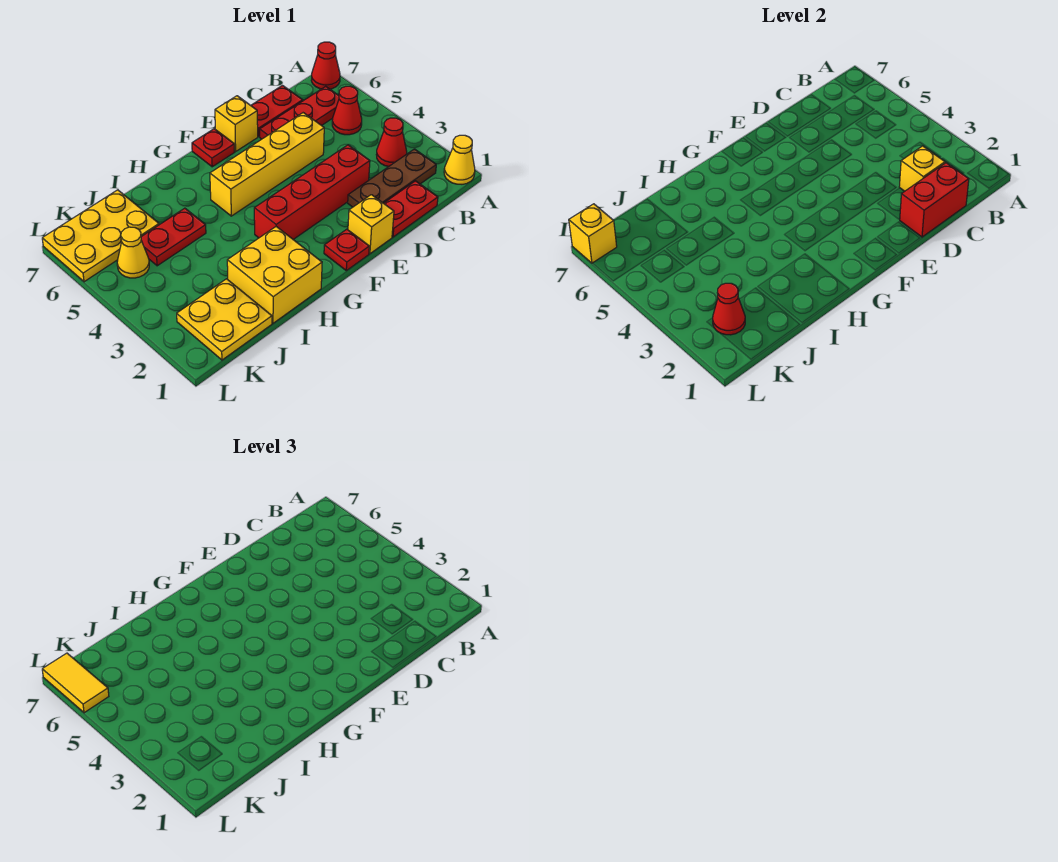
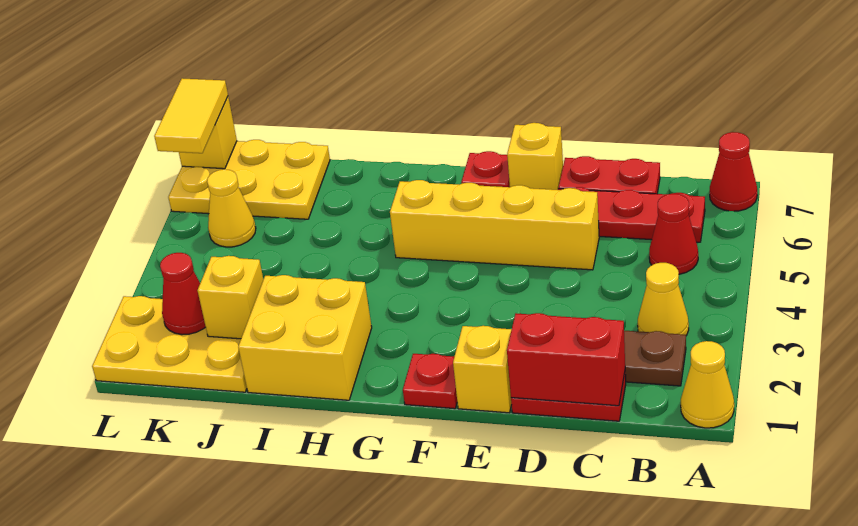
red cone B3 level 1 -> yellow cone B3 level 1
yellow brick C2 level 2 -> yellow brick J2 level 2
red brick D3:G3 level 1 -> none
red plate I5:J5 level 1 -> none
yellow plate J1:K2 level 1 -> yellow plate J1:L2 level 1

